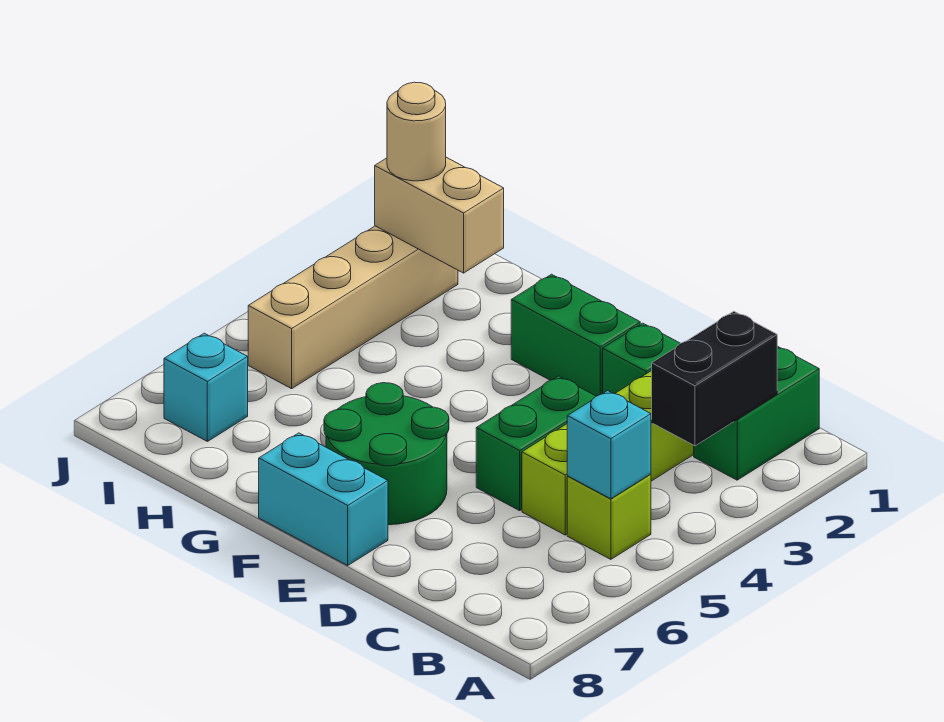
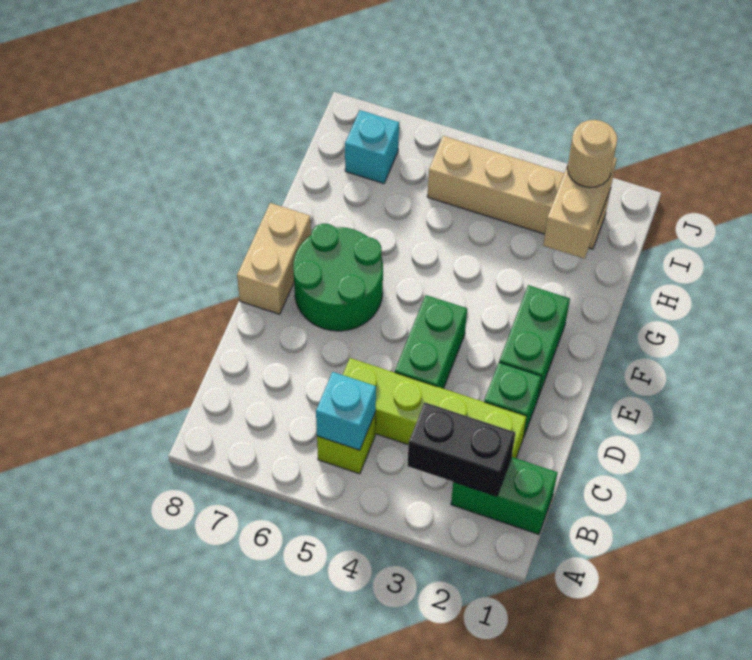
green brick D4:D5 level 1 -> green brick D4:E4 level 1
cyan brick E8:F8 level 1 -> tan brick E8:F8 level 1

